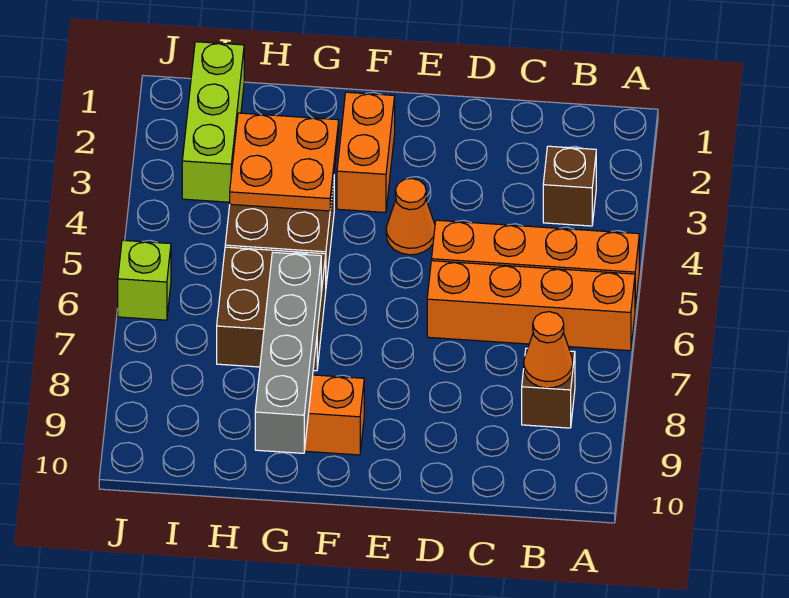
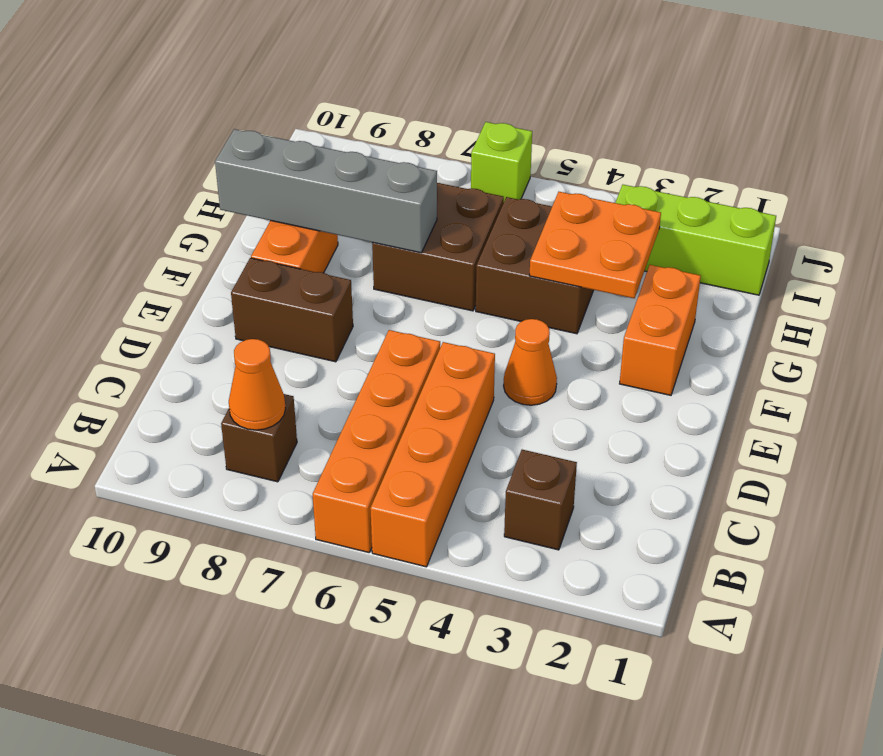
none -> brown brick E8:E9 level 1
orange brick F2:F3 level 1 -> orange brick F2:G2 level 1

